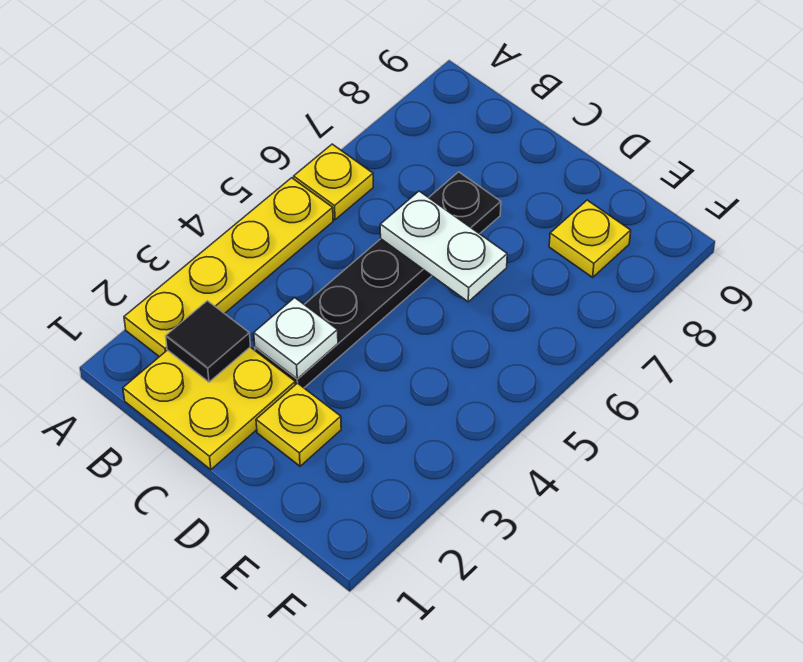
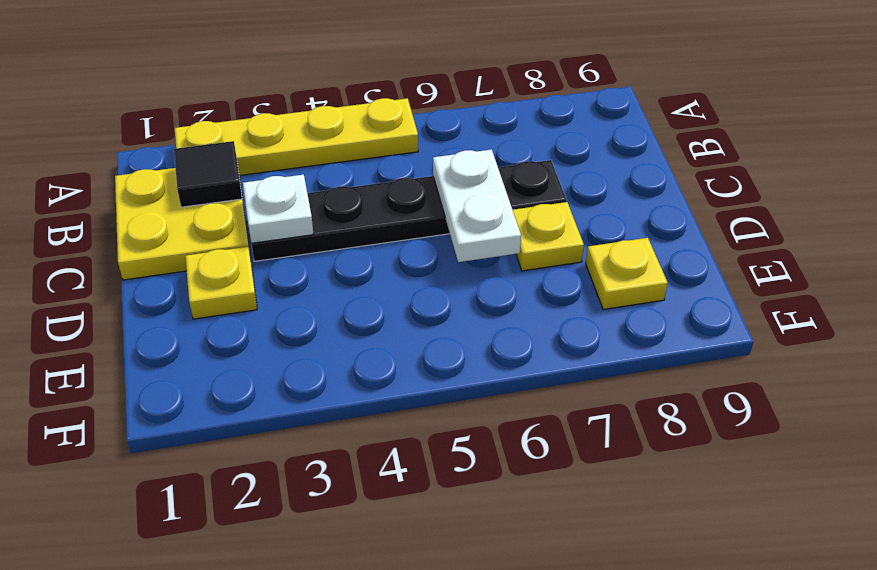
yellow plate A6 level 1 -> yellow plate D7 level 1

